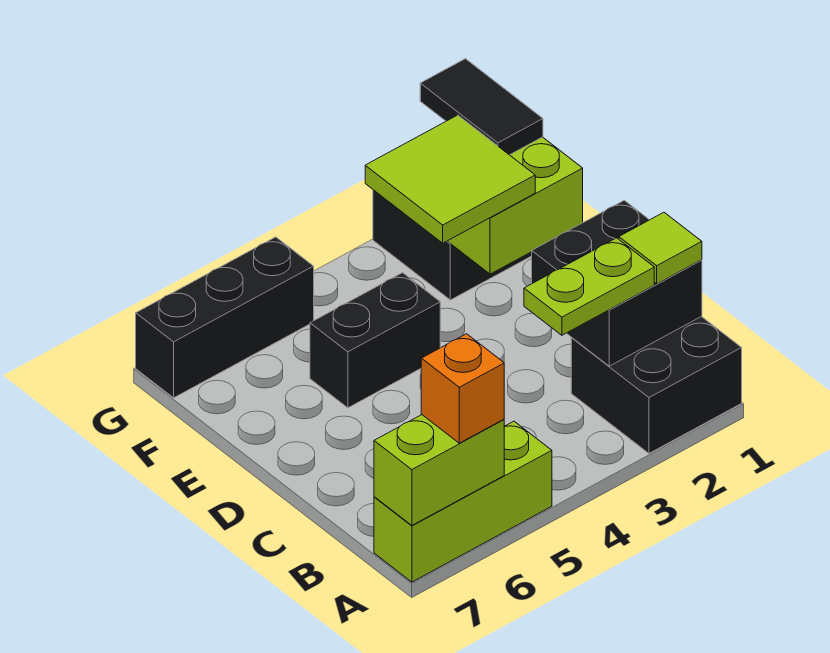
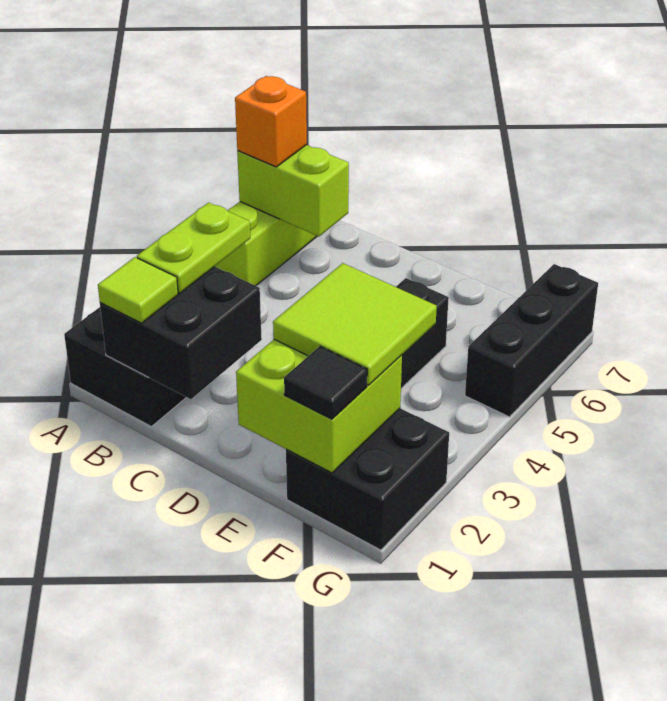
lime brick A6:A7 level 2 -> lime brick A6:B6 level 2
black tile F1:G1 level 3 -> black tile F1 level 3

